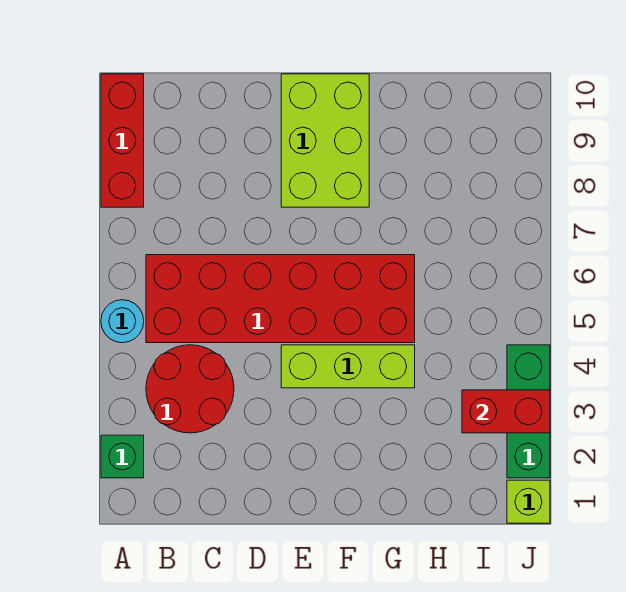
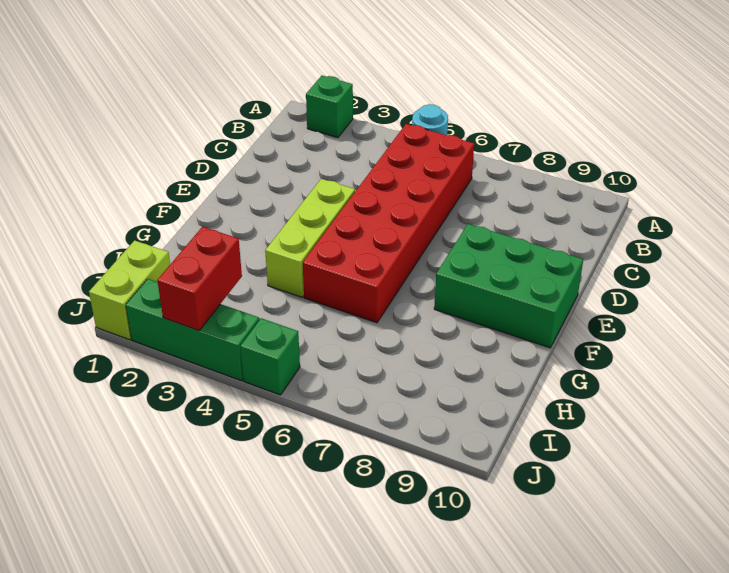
red brick A8:A10 level 1 -> none
red round brick B3:C4 level 1 -> none
lime brick E8:F10 level 1 -> green brick E8:F10 level 1
lime brick J1 level 1 -> lime brick I1:J1 level 1
none -> green brick J5 level 1

